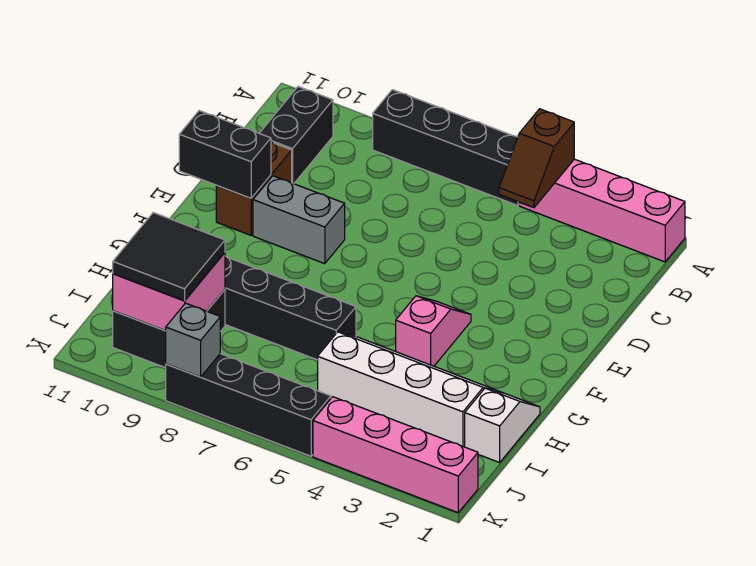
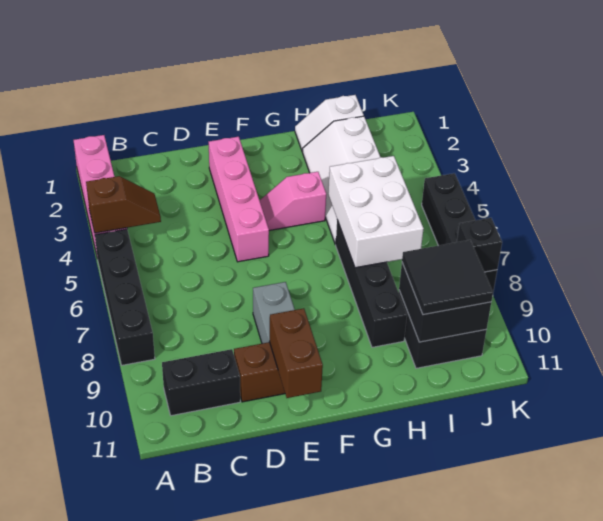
black brick E10:E11 level 2 -> brown brick E10:E11 level 2
none -> white brick H5:I7 level 2
pink brick I9:J10 level 2 -> black brick I9:J10 level 2
pink brick K1:K4 level 1 -> pink brick E2:E5 level 1
grey brick K8 level 2 -> black brick K8 level 2

